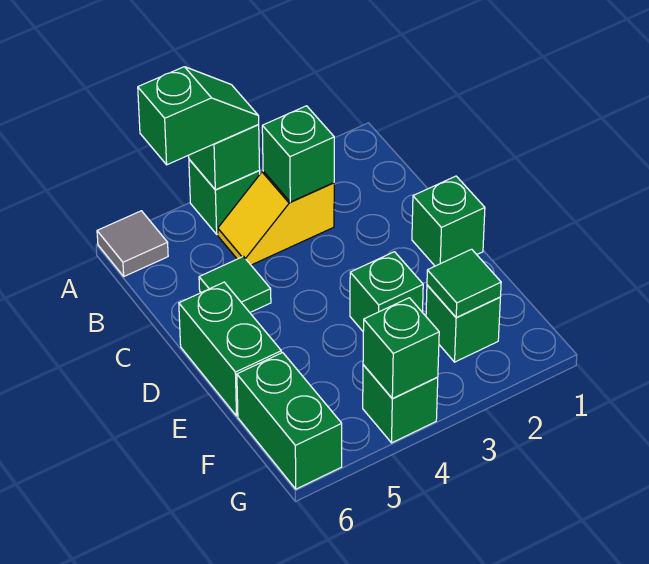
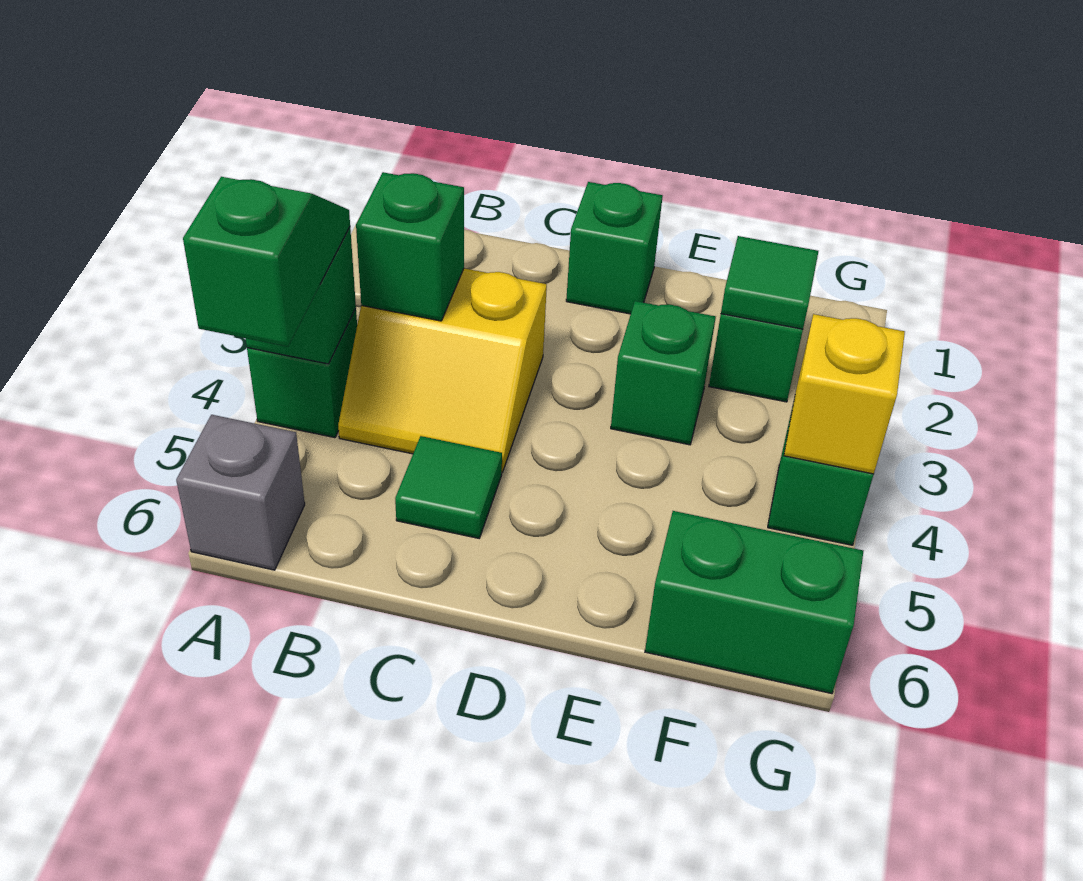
grey tile A6 level 1 -> grey brick A6 level 1
yellow slope B3:B4 level 1 top 3 -> yellow slope B3:C4 level 1 top 3
green brick D6:E6 level 1 -> none
green brick G4 level 2 -> yellow brick G4 level 2

